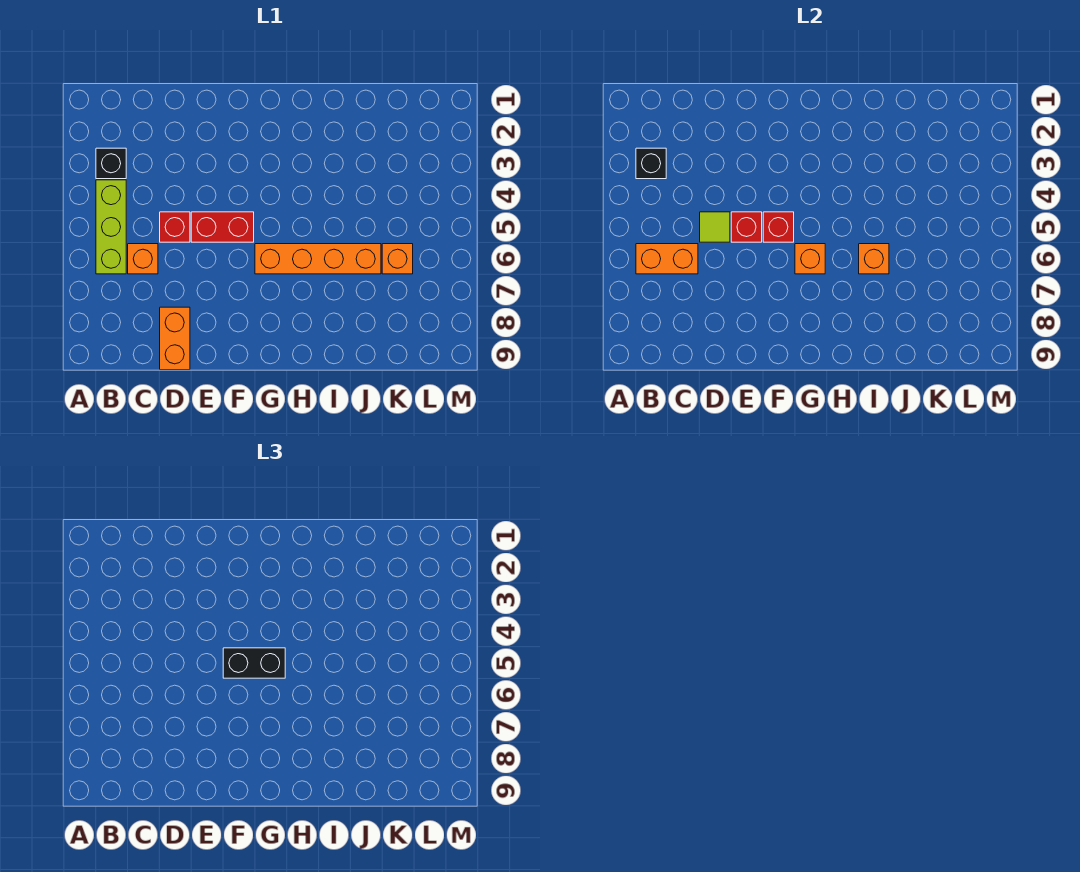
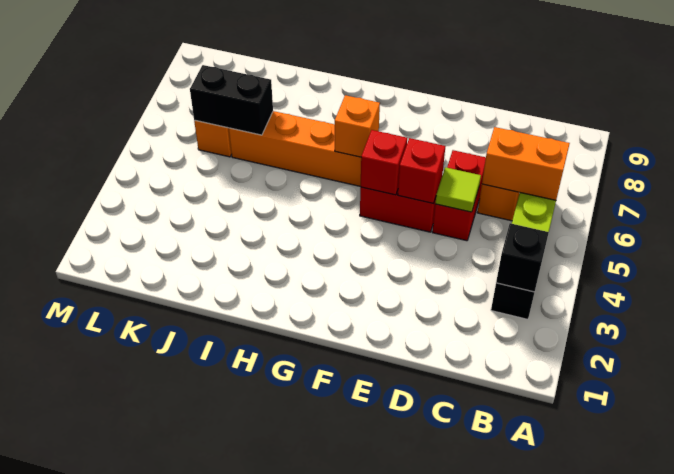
red brick D5 level 1 -> red brick D5:D6 level 1
orange brick D8:D9 level 1 -> none
black brick F5:G5 level 3 -> black brick J6:K6 level 2
orange brick I6 level 2 -> none

